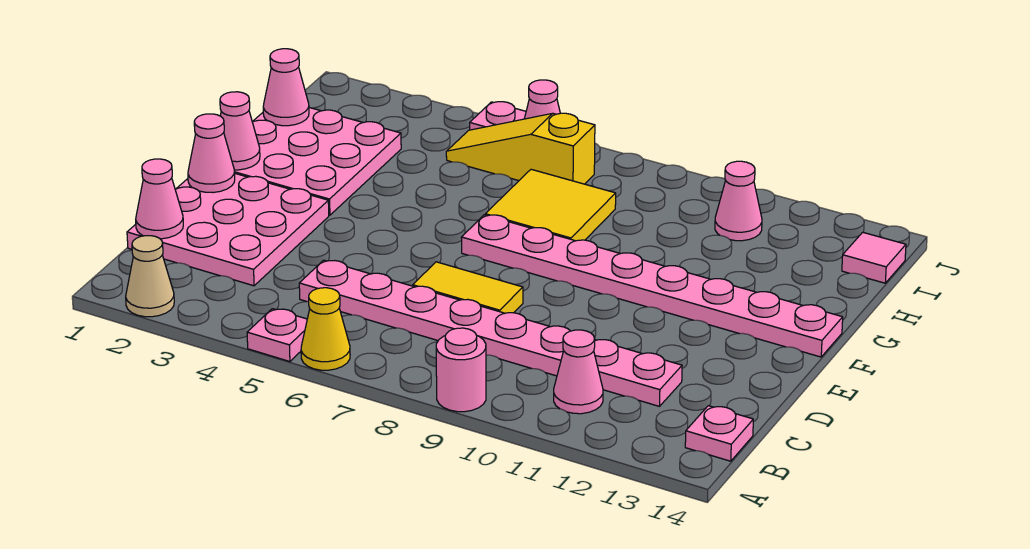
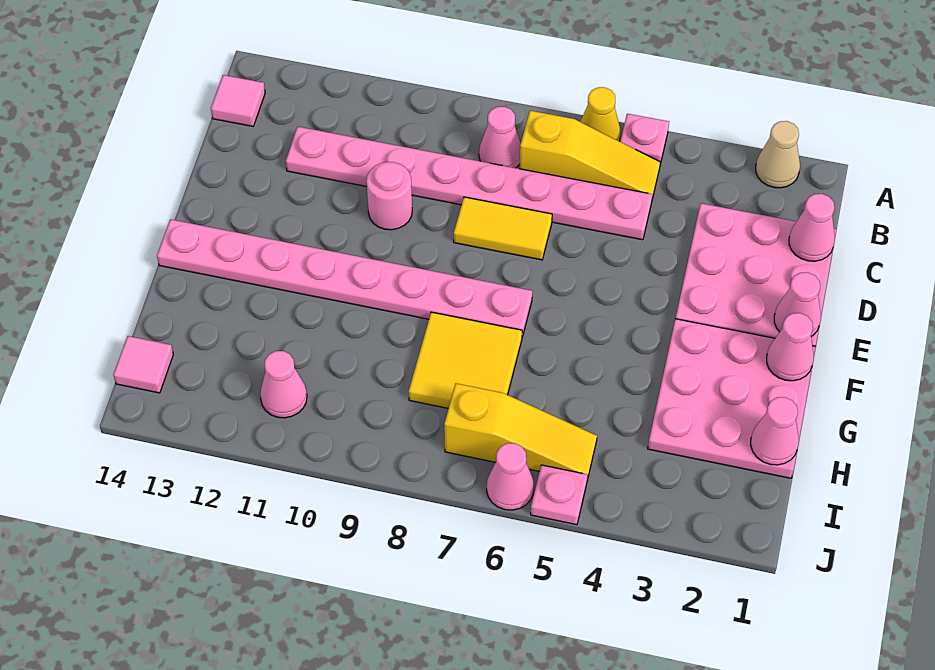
pink round brick A9 level 1 -> pink round brick D10 level 1
none -> yellow slope B5:B7 level 1 top 7
pink cone B11 level 1 -> pink cone B8 level 1
pink plate B14 level 1 -> pink tile B14 level 1

